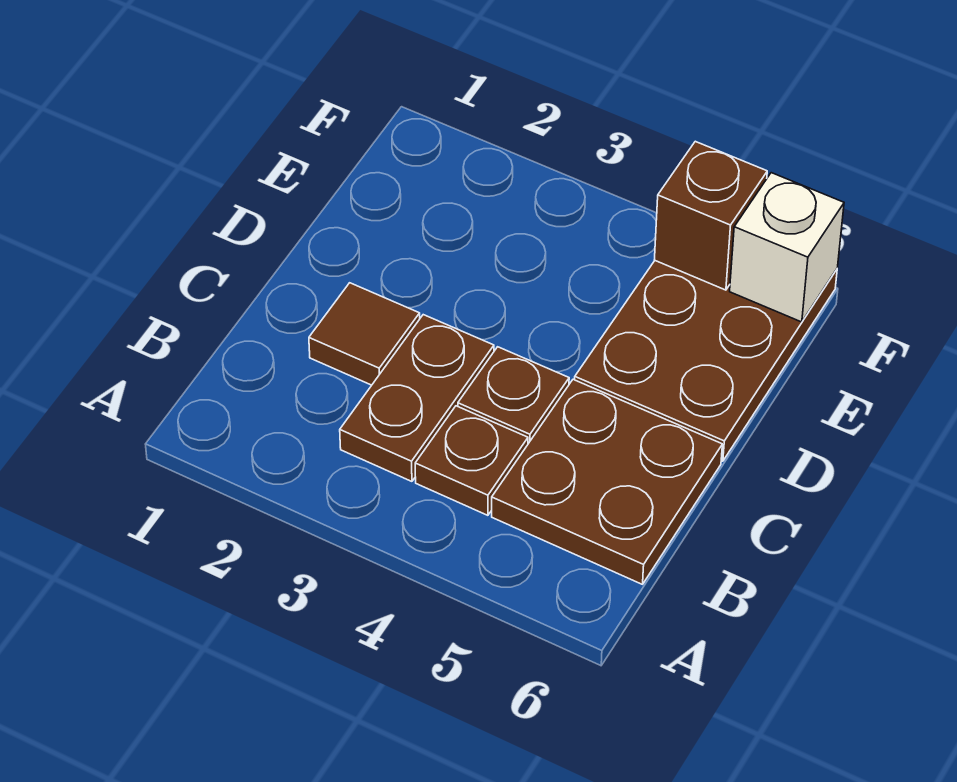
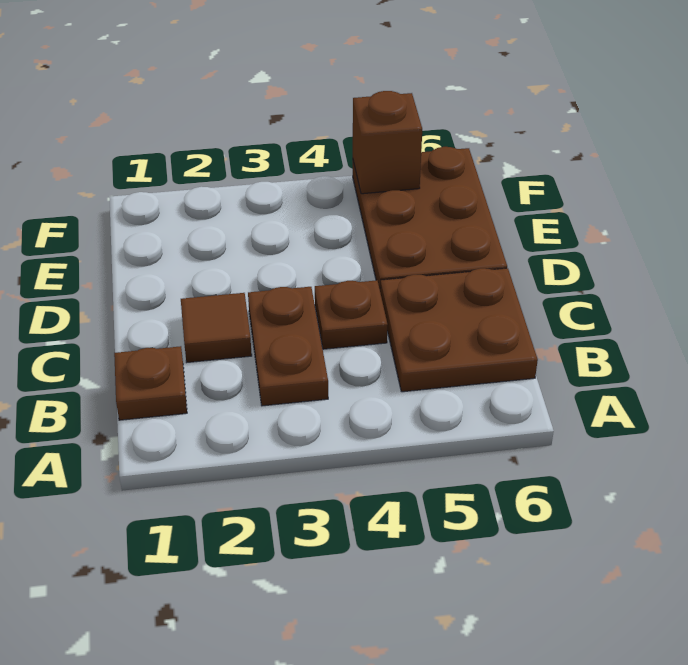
brown plate B4 level 1 -> brown plate B1 level 1
white brick F6 level 2 -> none

